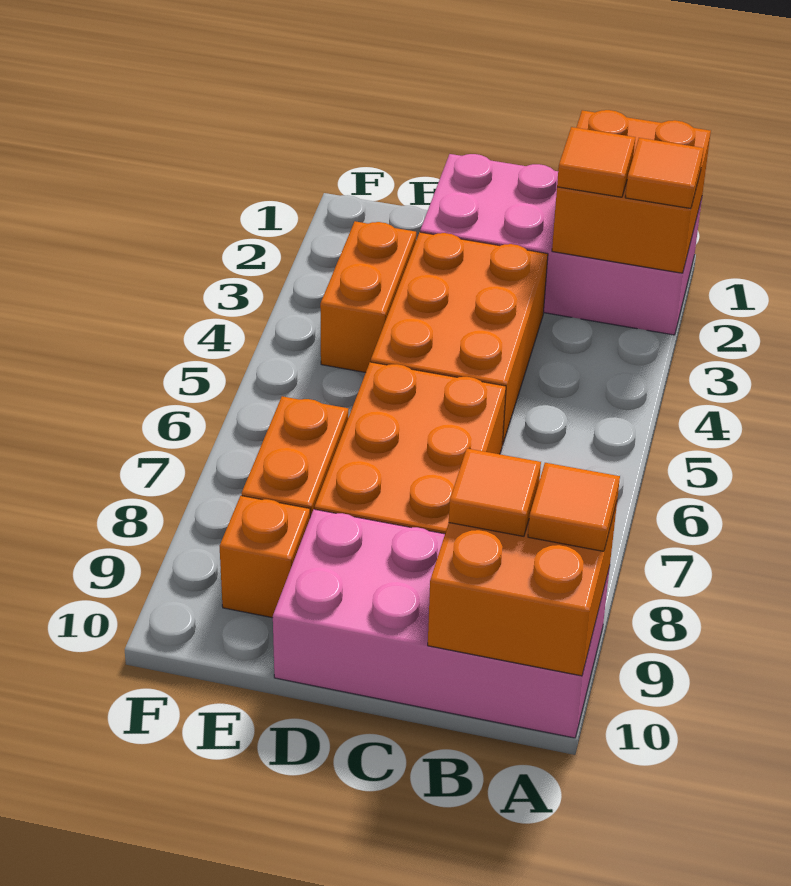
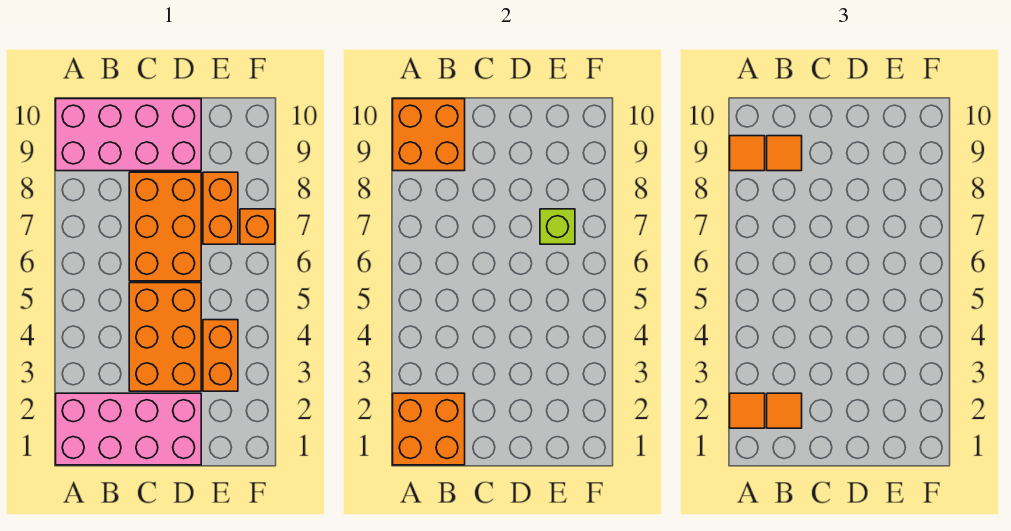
none -> lime brick E7 level 2
orange brick E9 level 1 -> orange brick F7 level 1

